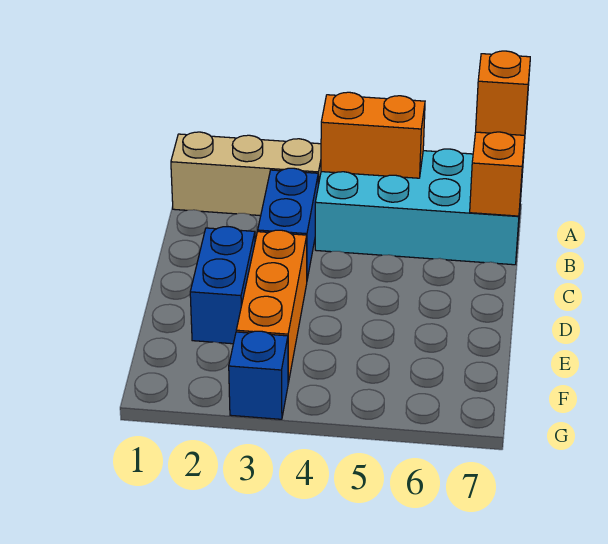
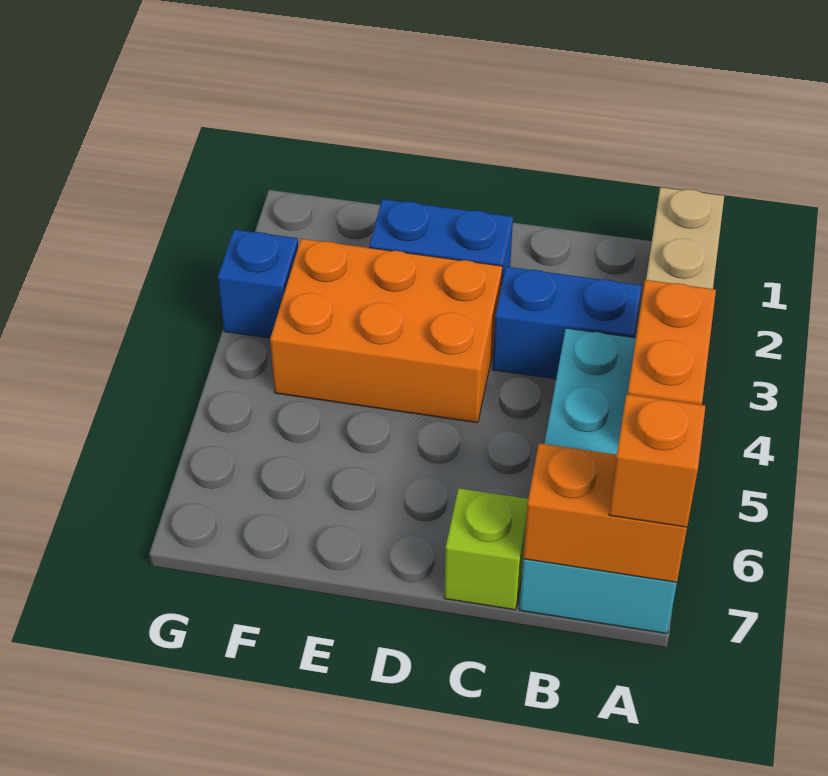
none -> lime brick C7 level 1
orange brick D3:F3 level 1 -> orange brick D3:F4 level 1

